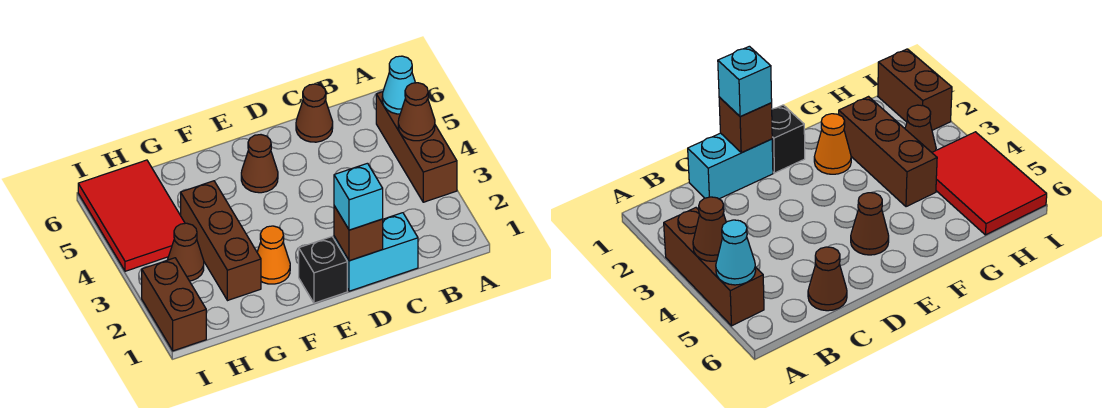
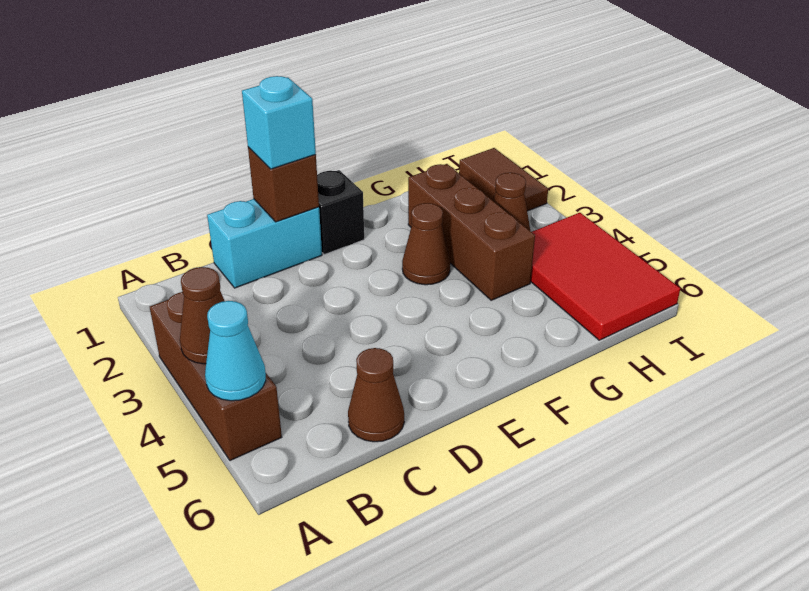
brown cone E5 level 1 -> brown cone F3 level 1
orange cone F2 level 1 -> none
brown brick I1:I2 level 1 -> brown tile I1:I2 level 1

